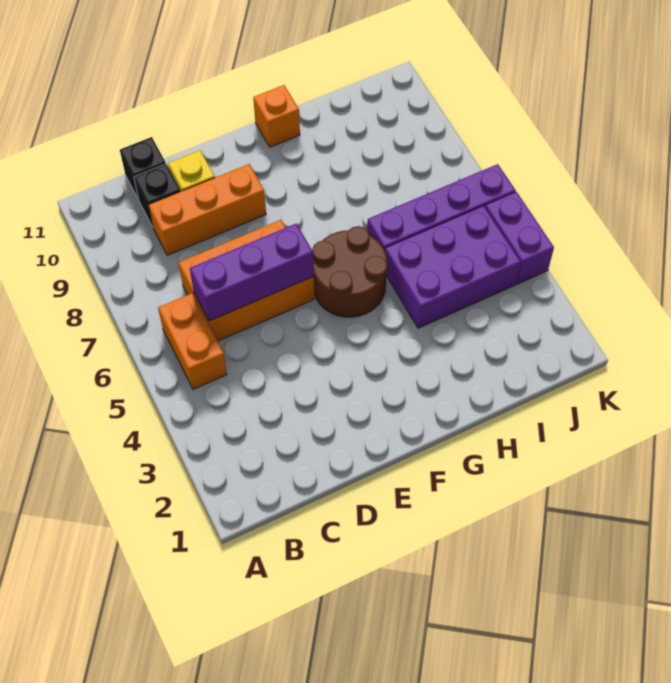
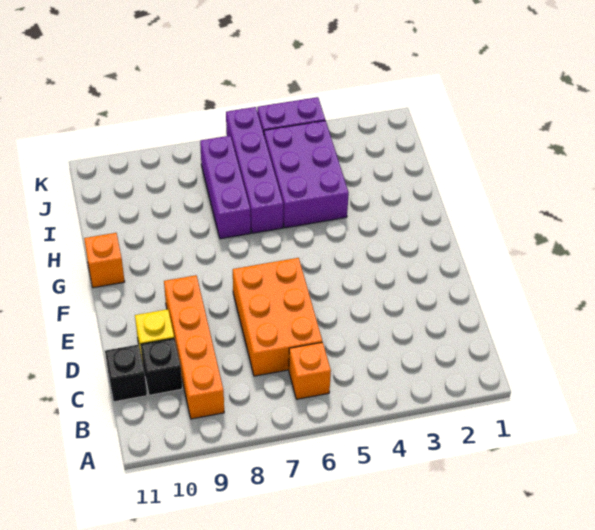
orange brick B5:B6 level 1 -> orange brick B6 level 1
purple brick C6:E6 level 2 -> purple brick H7:J7 level 1
orange brick C9:E9 level 1 -> orange brick B9:E9 level 1
brown round brick F5:G6 level 1 -> none

